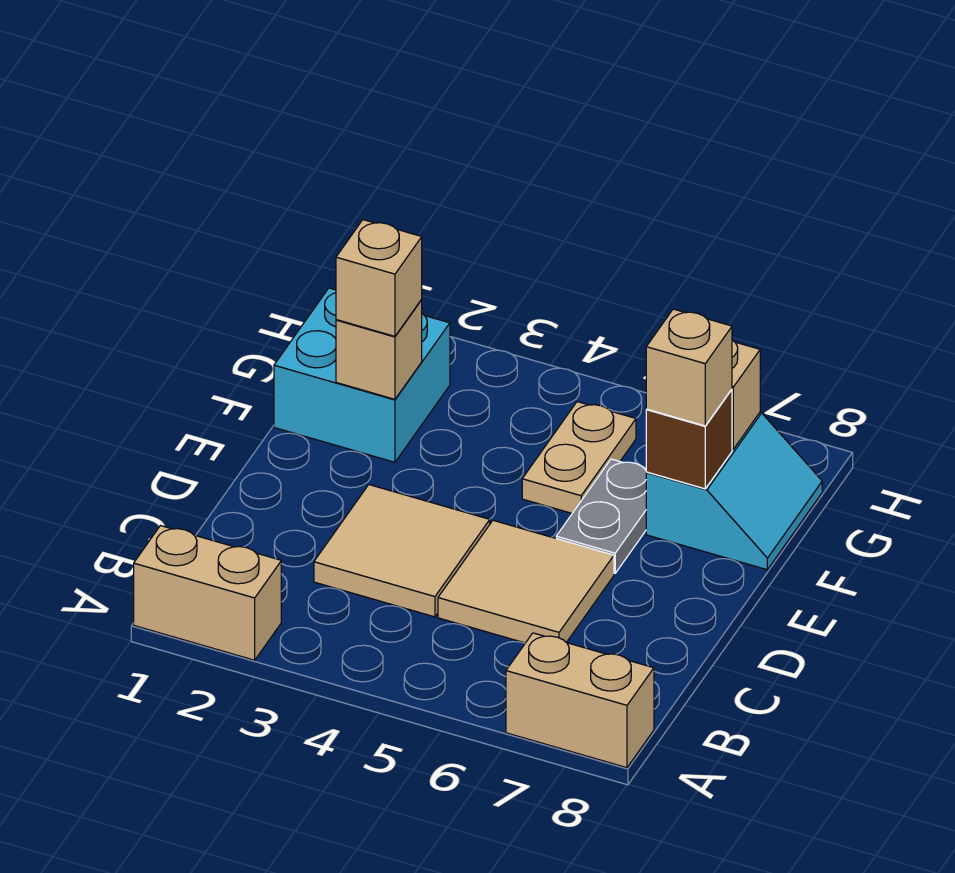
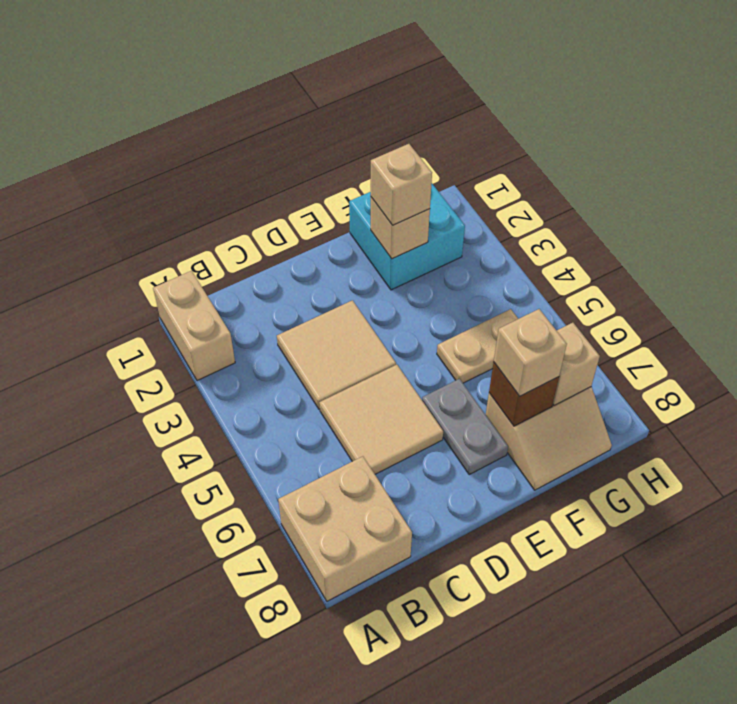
tan brick A7:A8 level 1 -> tan brick A7:B8 level 1
grey plate E6:F6 level 1 -> grey plate E6:E7 level 1
cyan slope F7:G8 level 1 top 7 -> tan slope F7:G8 level 1 top 7

